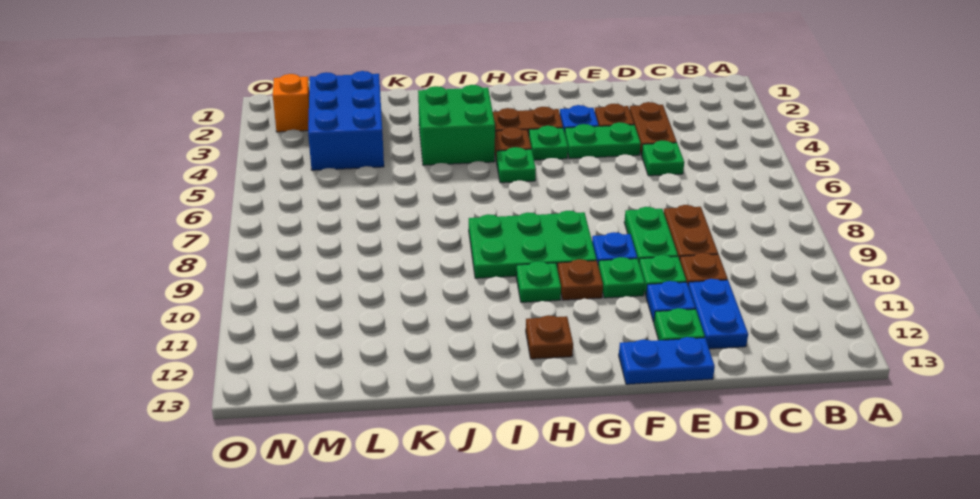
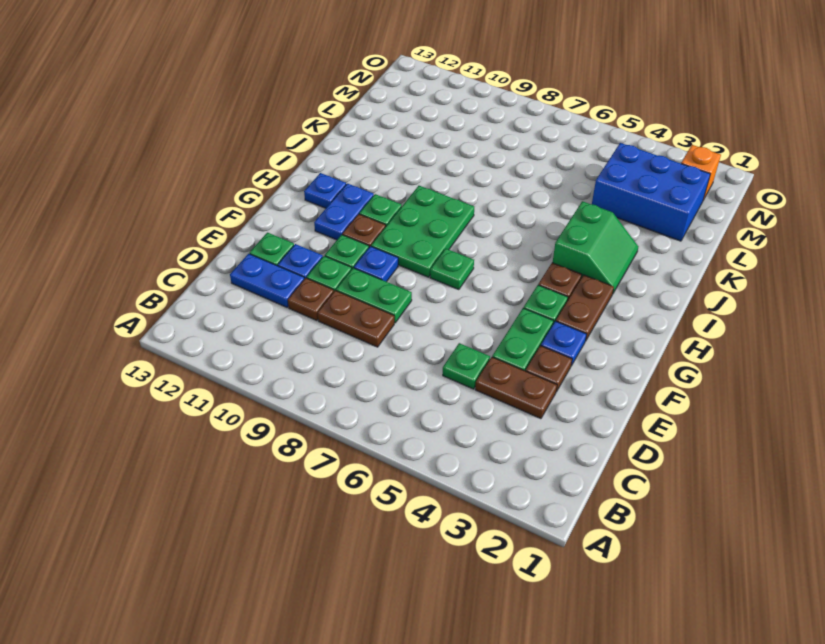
blue plate E13:F13 level 1 -> blue plate G11:H11 level 1
green plate H5 level 1 -> green plate G7 level 1
brown plate H12 level 1 -> blue plate H12 level 1
green brick I3:J4 level 1 -> green slope I3:J4 level 1 top 4

